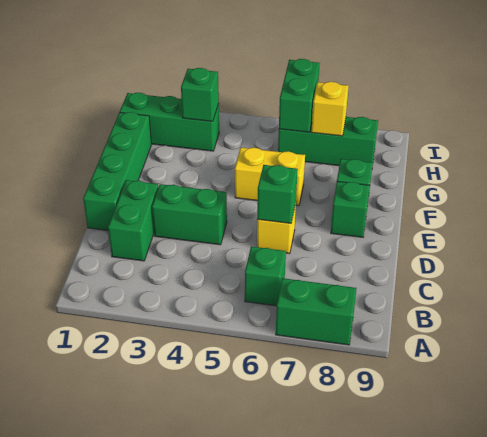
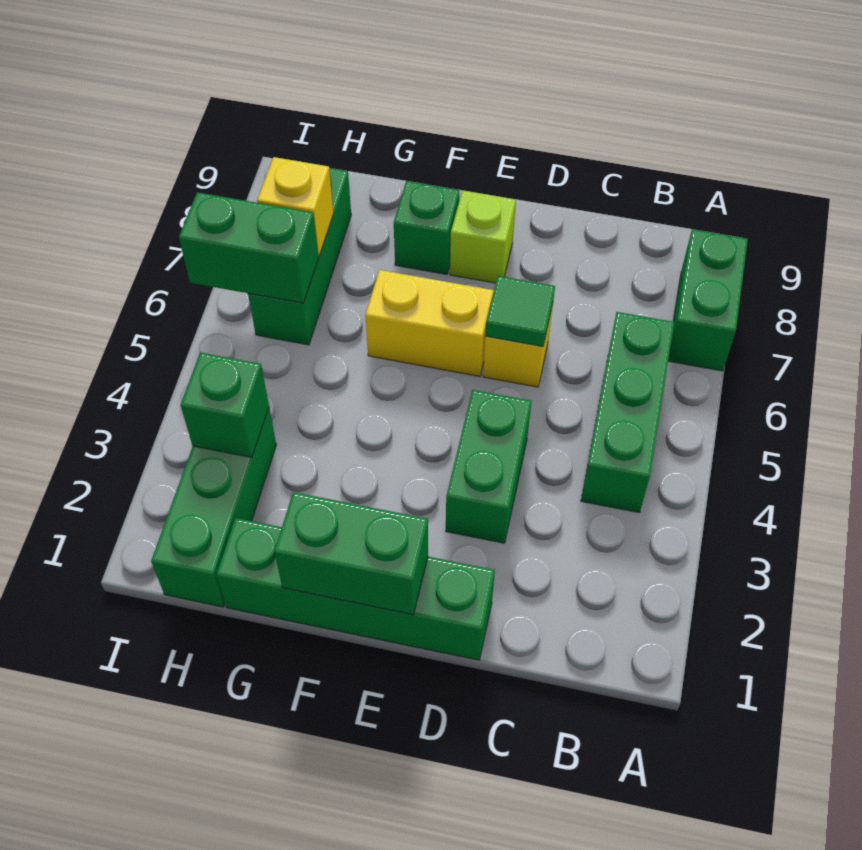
green brick B6 level 1 -> green brick B4:B6 level 1
green brick C2:D2 level 1 -> green brick E1:F1 level 2
green brick D6 level 2 -> green tile D6 level 2
green brick E8 level 1 -> lime brick E8 level 1
yellow brick F5:F6 level 1 -> yellow brick E6:F6 level 1

